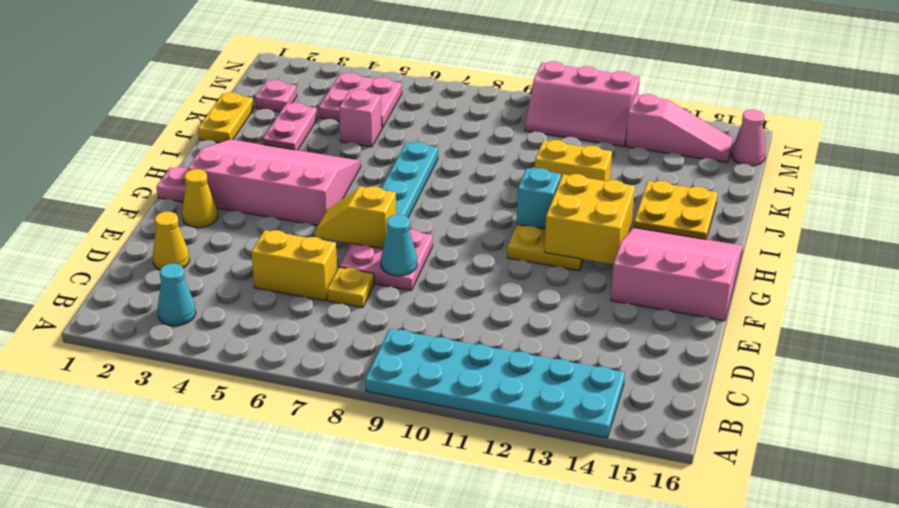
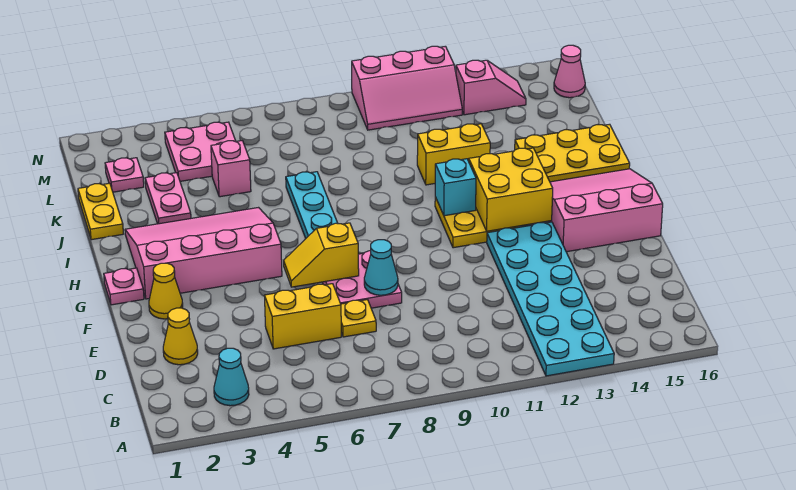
cyan plate A9:B14 level 1 -> cyan plate A12:F13 level 1
yellow plate I14:J15 level 1 -> yellow plate I14:J16 level 1
pink slope M13:M15 level 1 top 13 -> pink slope M13:M14 level 1 top 13

